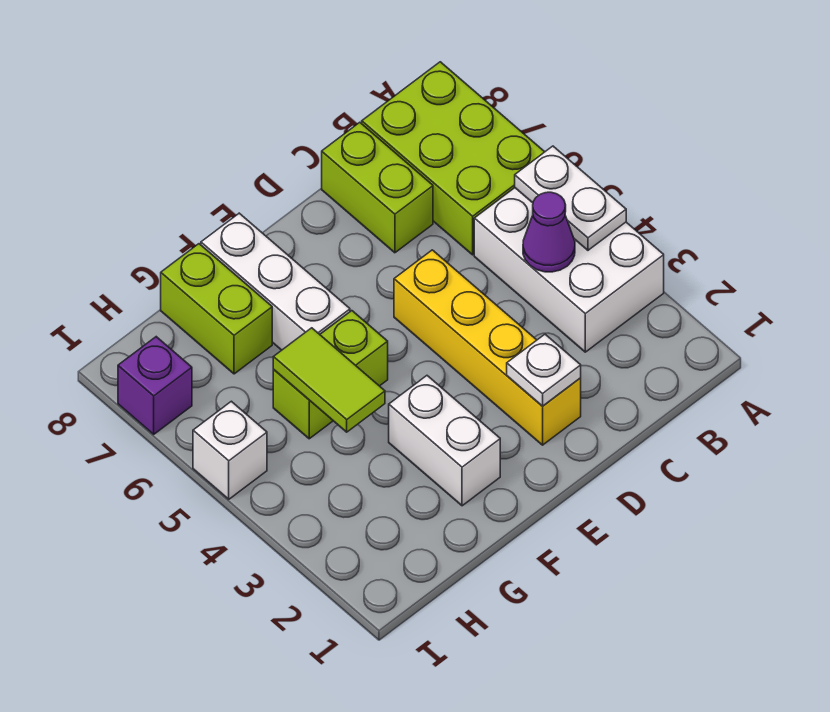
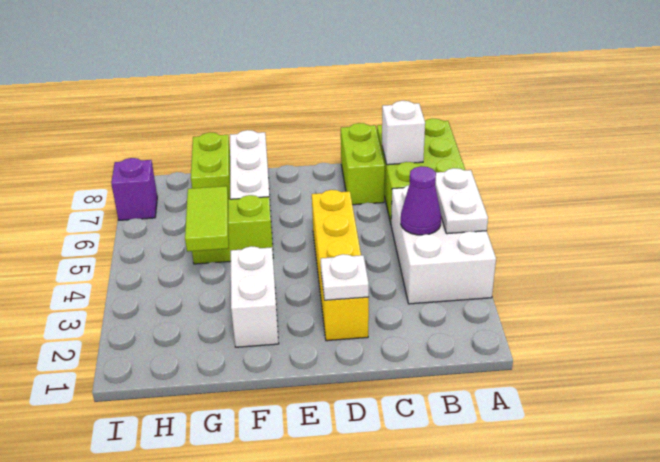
white brick I5 level 1 -> white brick B7 level 2

